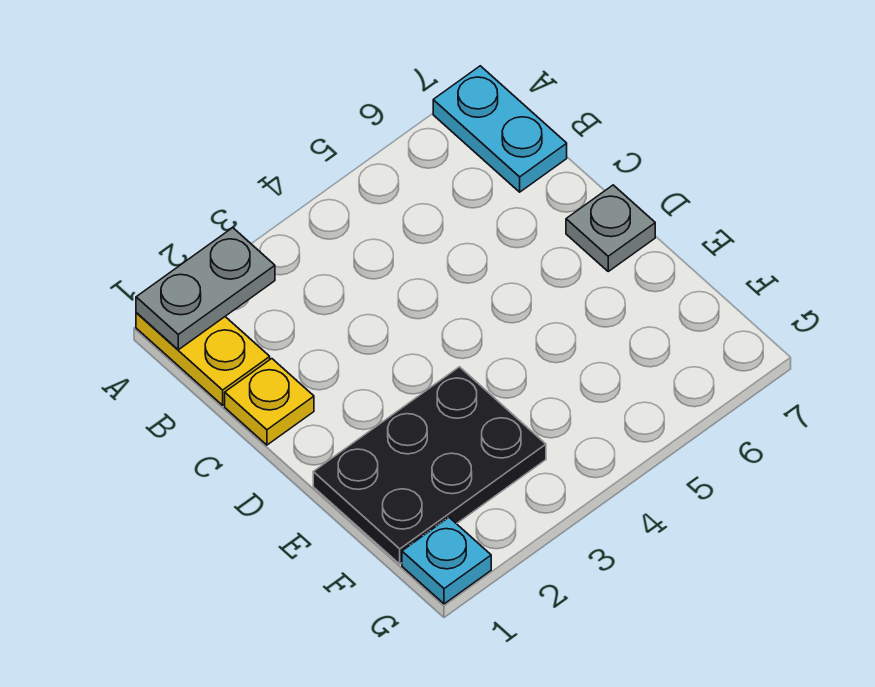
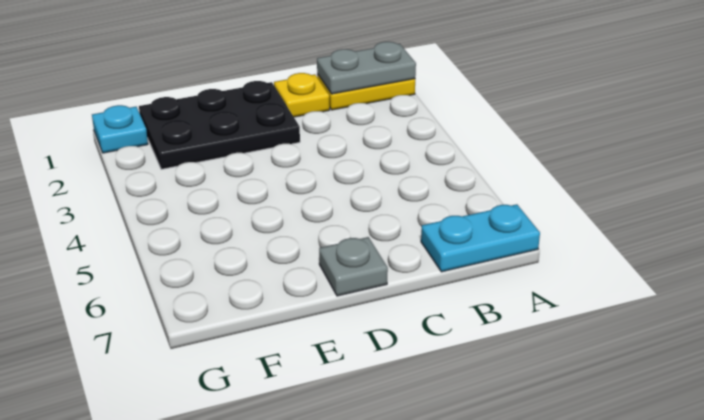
grey plate A1:A2 level 2 -> grey plate A1:B1 level 2
black plate E1:F3 level 1 -> black plate D1:F2 level 1

